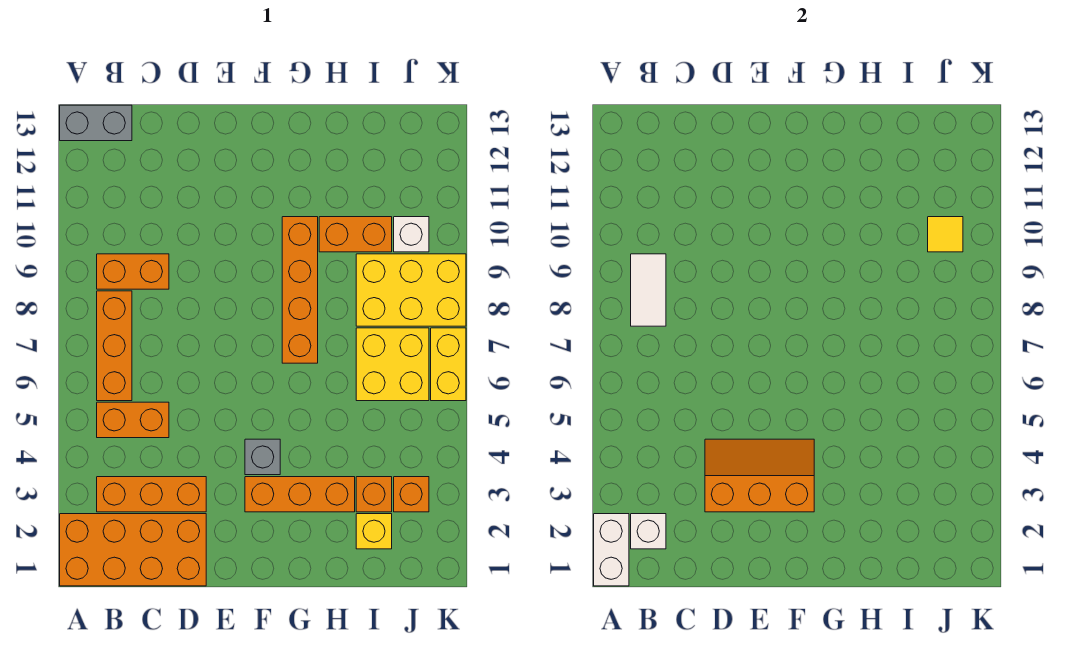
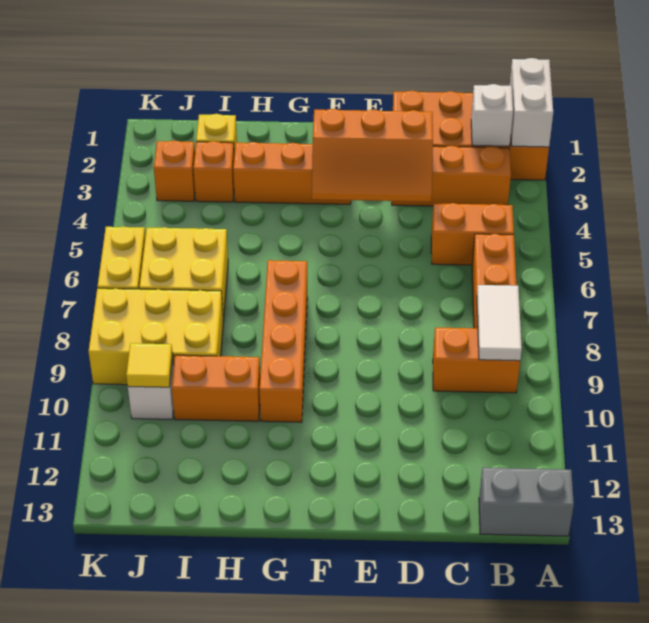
grey brick F4 level 1 -> none

